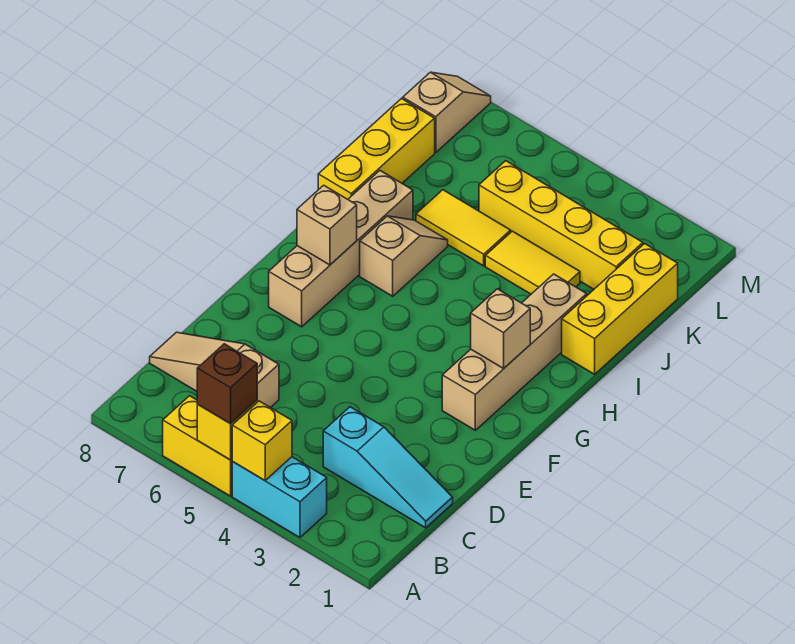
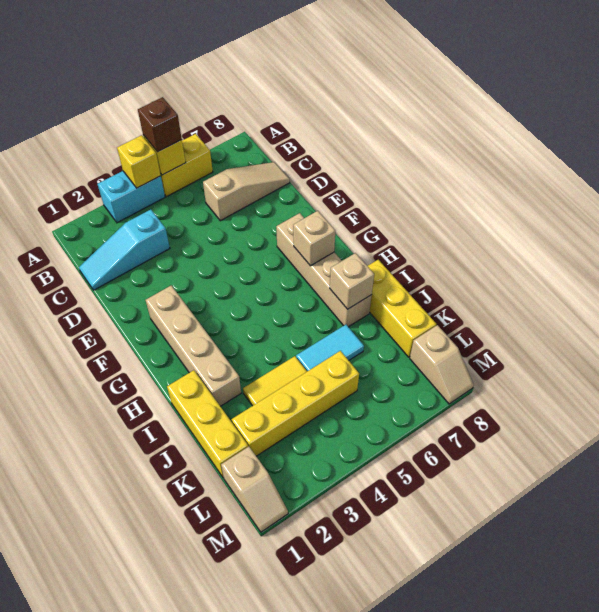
tan brick G2 level 2 -> tan brick I7 level 2
tan slope H6:I6 level 1 top H -> tan slope L1:M1 level 1 top L
yellow tile J5:J6 level 1 -> cyan tile J5:J6 level 1

